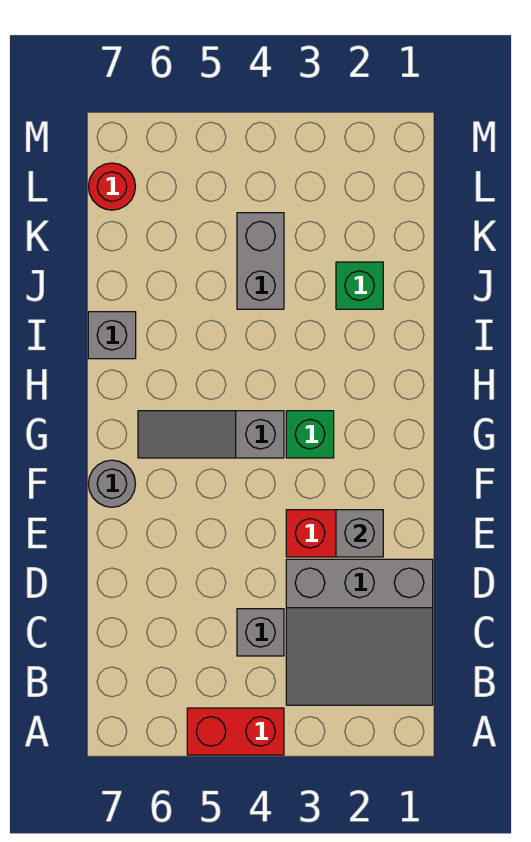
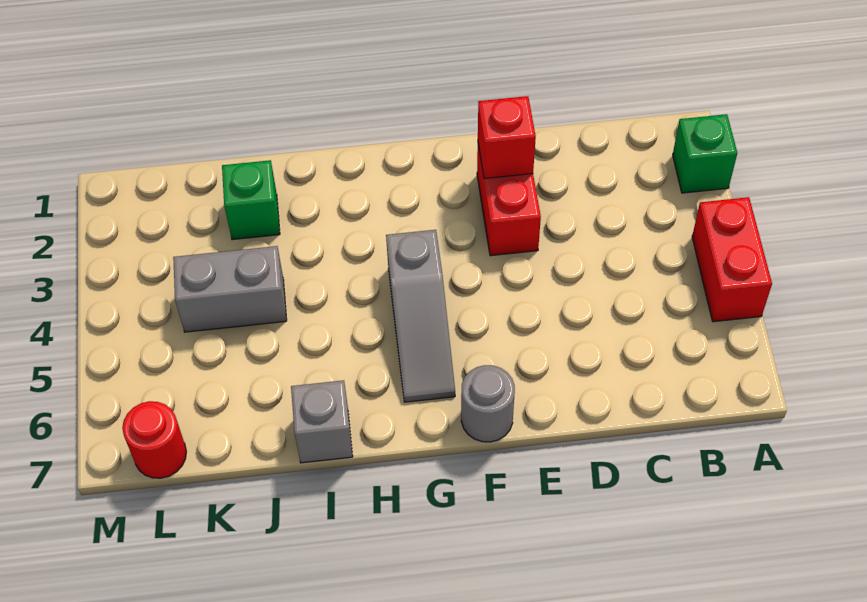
grey slope B1:D3 level 1 top D -> none
grey brick C4 level 1 -> none
grey brick E2 level 2 -> red brick E2 level 2
green brick G3 level 1 -> green brick A2 level 1

